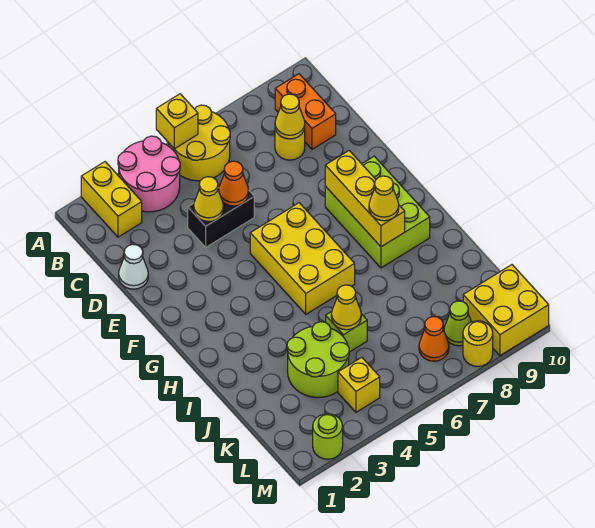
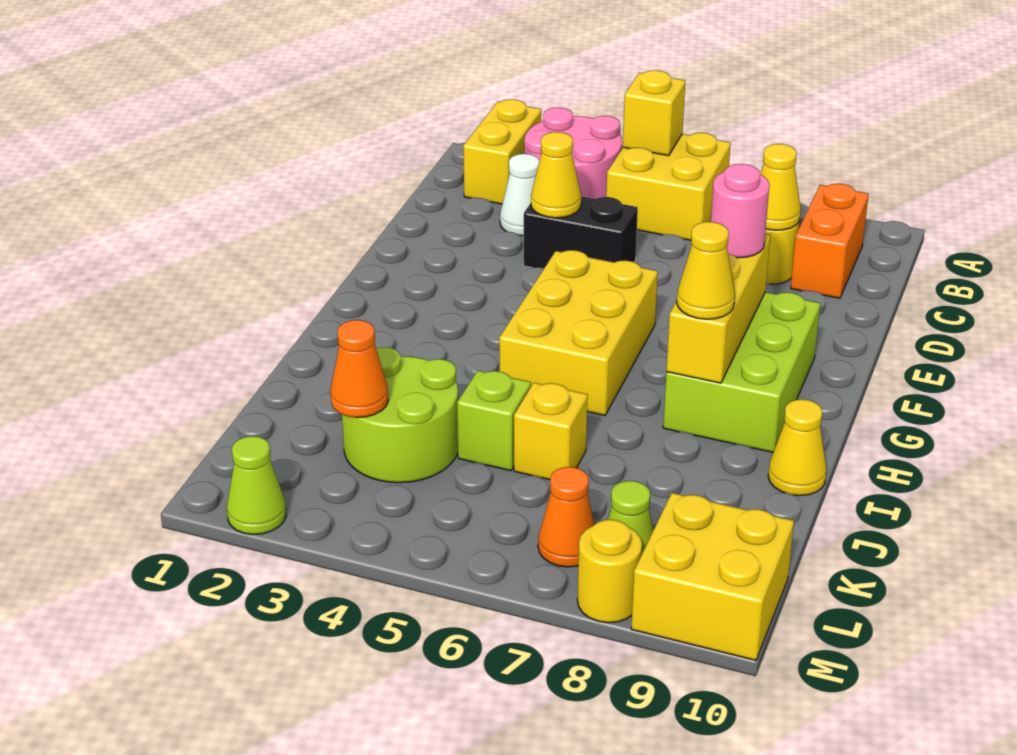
yellow round brick A5:B6 level 1 -> yellow brick A5:B6 level 1
white cone D1 level 1 -> white cone C3 level 1
orange cone D5 level 2 -> orange cone K3 level 2
none -> pink round brick F8 level 3
yellow cone J5 level 2 -> yellow cone I10 level 1
yellow brick L4 level 1 -> yellow brick J6 level 1
lime round brick M2 level 1 -> lime cone M2 level 1

